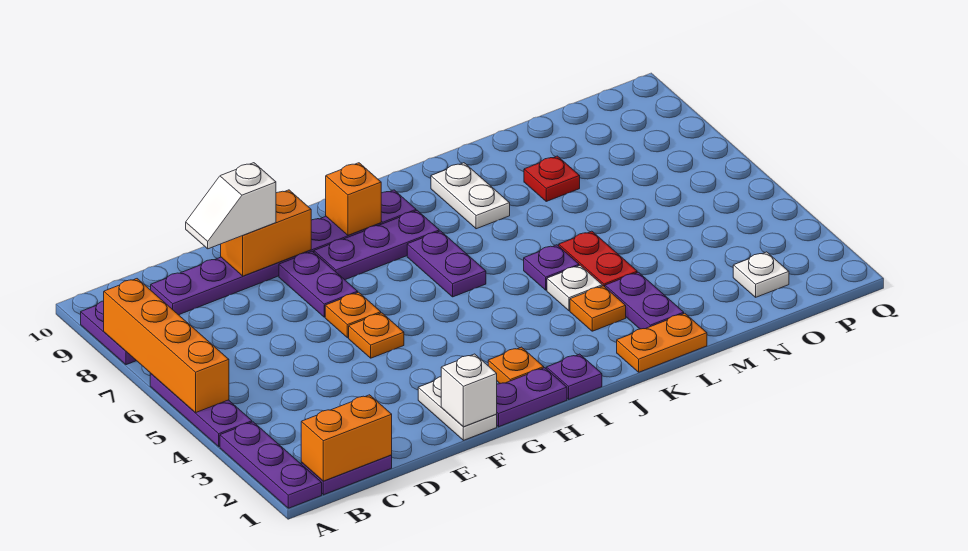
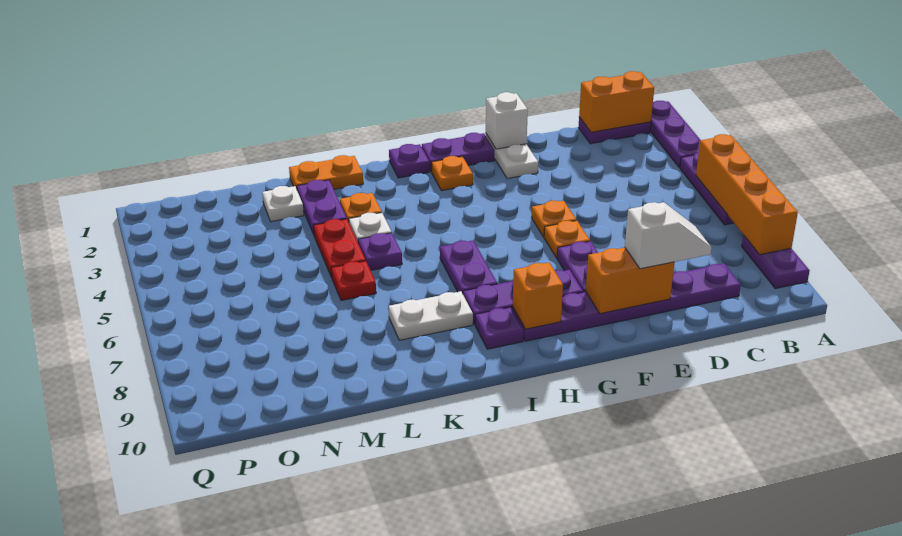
white plate K8:K9 level 1 -> white plate J8:K8 level 1
red plate M8 level 1 -> red plate L6 level 1
white plate O2 level 1 -> white plate M2 level 1

